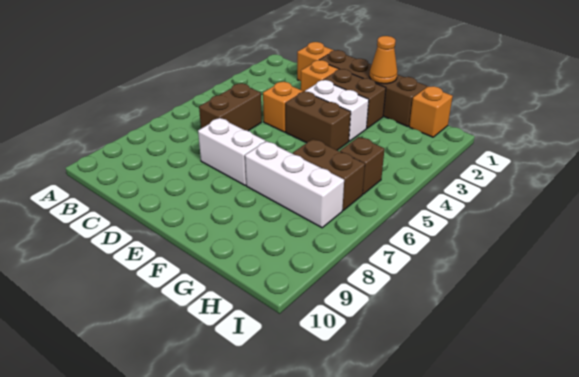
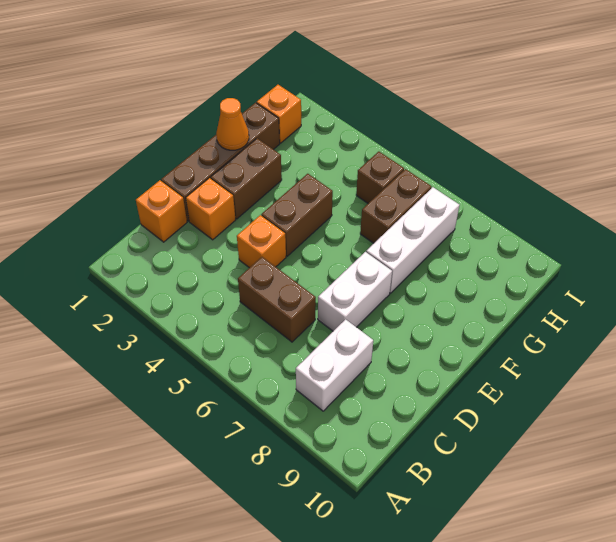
white brick E3:F3 level 1 -> white brick B8:C8 level 1

